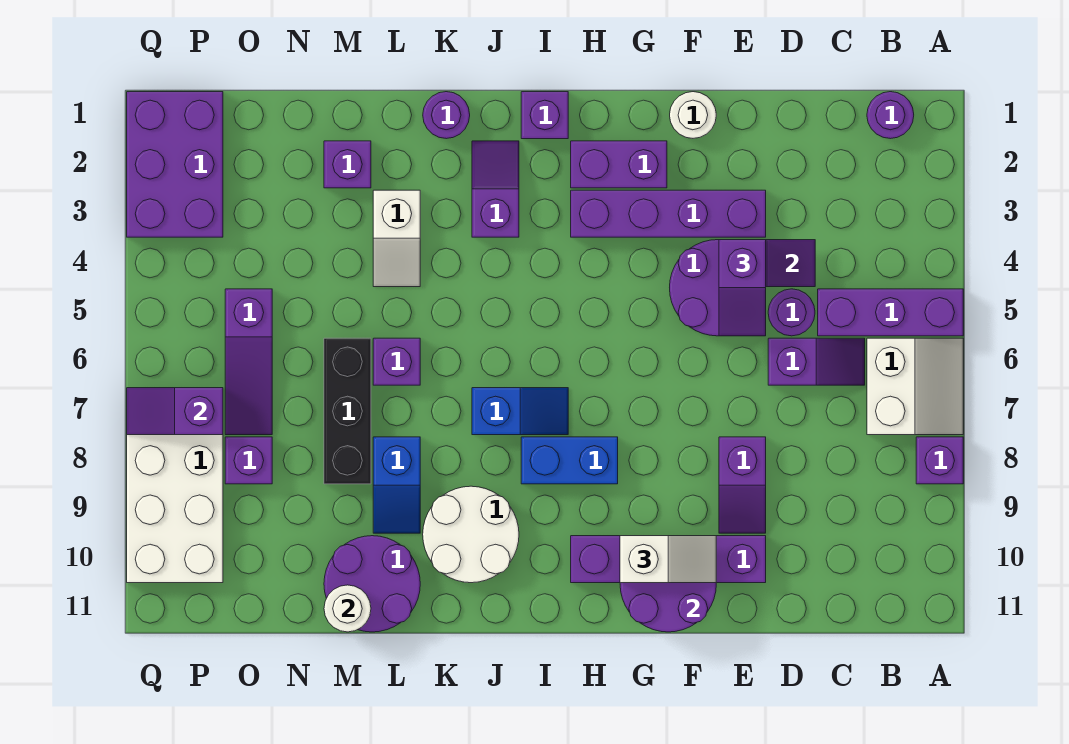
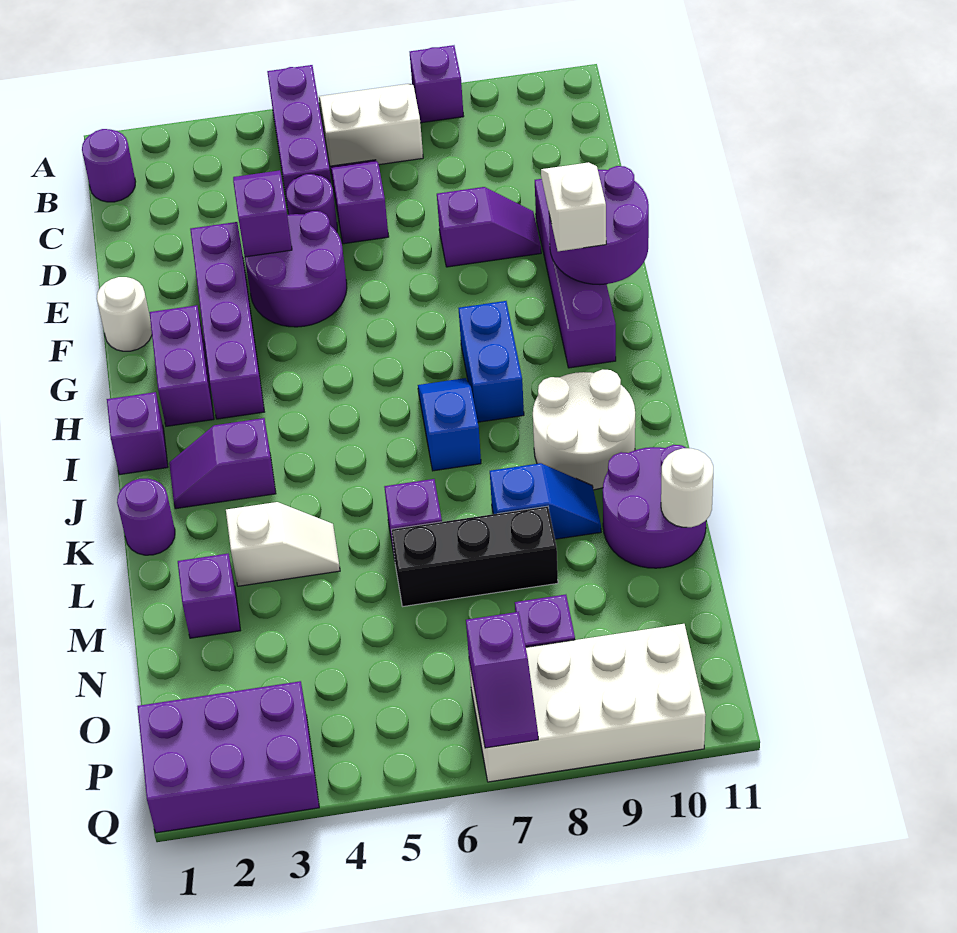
purple slope E4:E5 level 3 top 4 -> none
purple slope O5:O7 level 1 top 5 -> none

